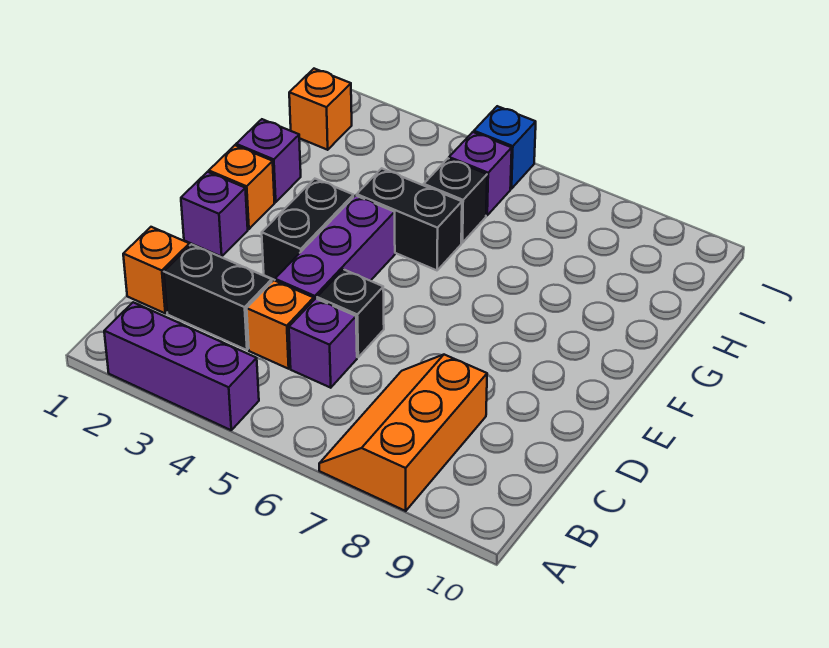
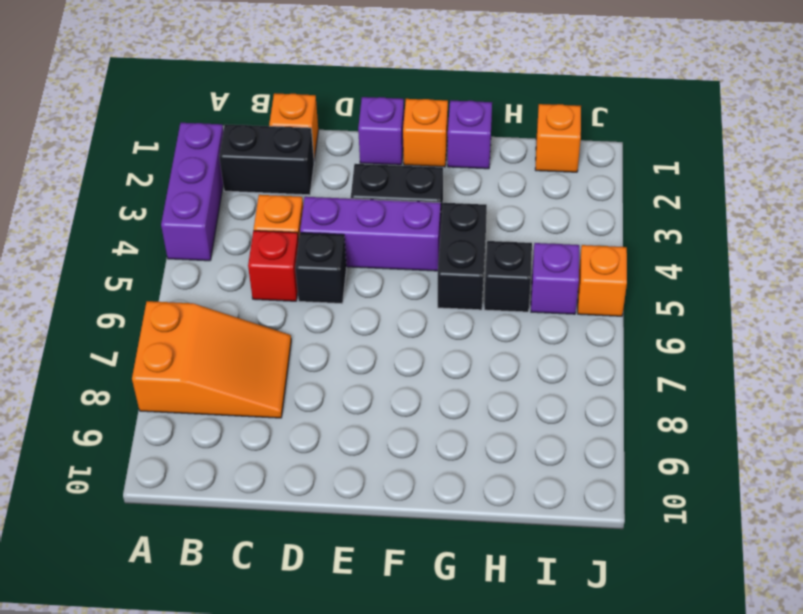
orange slope A7:C8 level 1 top 8 -> orange slope A7:C8 level 1 top A
black brick C2:C3 level 1 -> black brick B2:C2 level 1
purple brick C5 level 1 -> red brick C5 level 1
blue brick J5 level 1 -> orange brick J5 level 1

